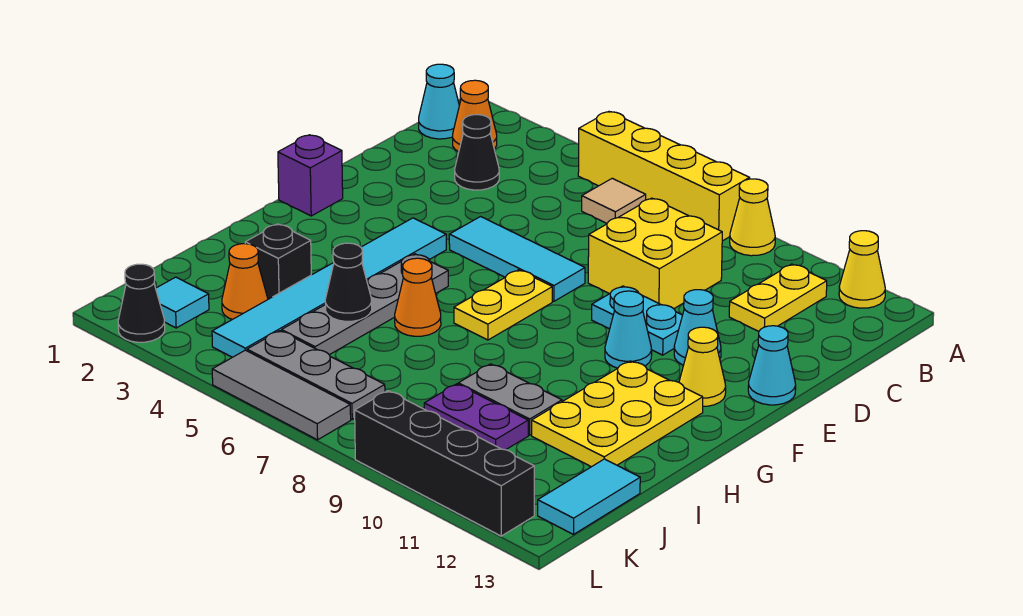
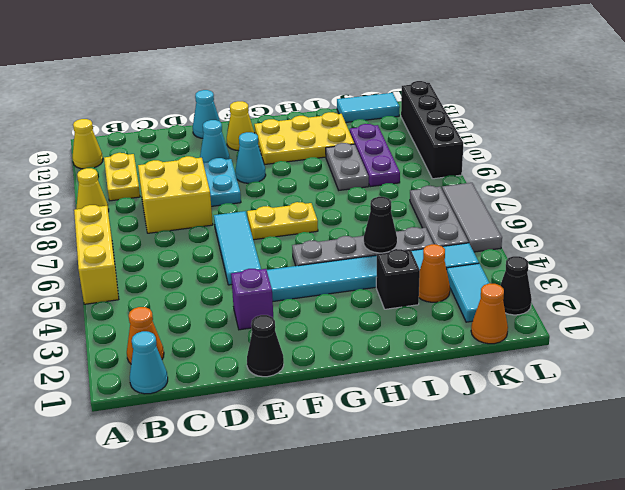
yellow brick A5:A8 level 1 -> yellow brick A5:A7 level 1
tan tile B6 level 1 -> none
yellow plate B11:C11 level 1 -> yellow plate B10:B11 level 1
black cone C3 level 1 -> black cone E1 level 1
purple brick F1 level 1 -> purple brick E3 level 1
orange cone H6 level 1 -> orange cone K1 level 1
purple plate J9:J10 level 1 -> purple plate J9:J11 level 1
cyan tile K2 level 1 -> cyan tile K2:K3 level 1

